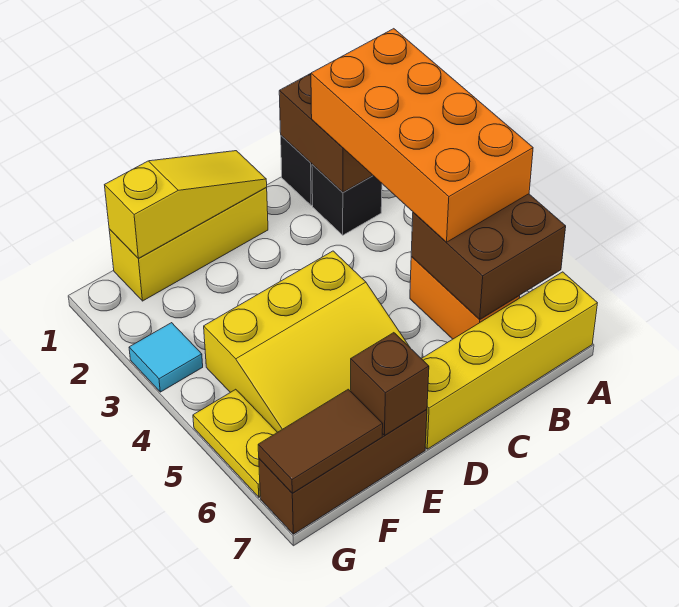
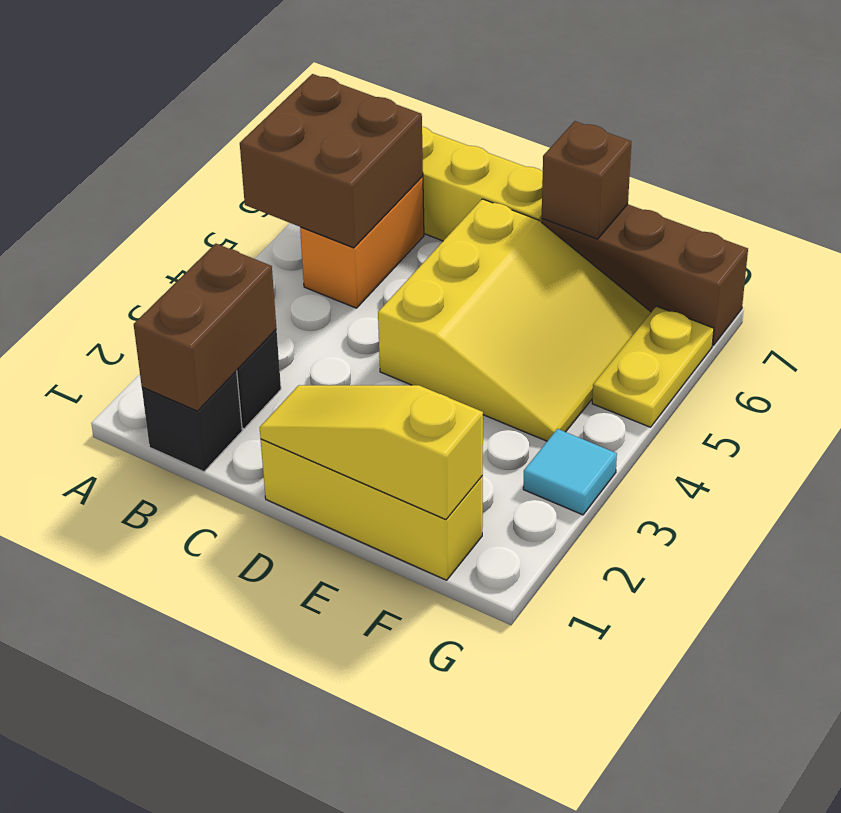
orange brick A2:B5 level 3 -> none
yellow slope D4:F6 level 1 top 4 -> yellow slope D4:F6 level 1 top D
brown tile F7:G7 level 2 -> none

